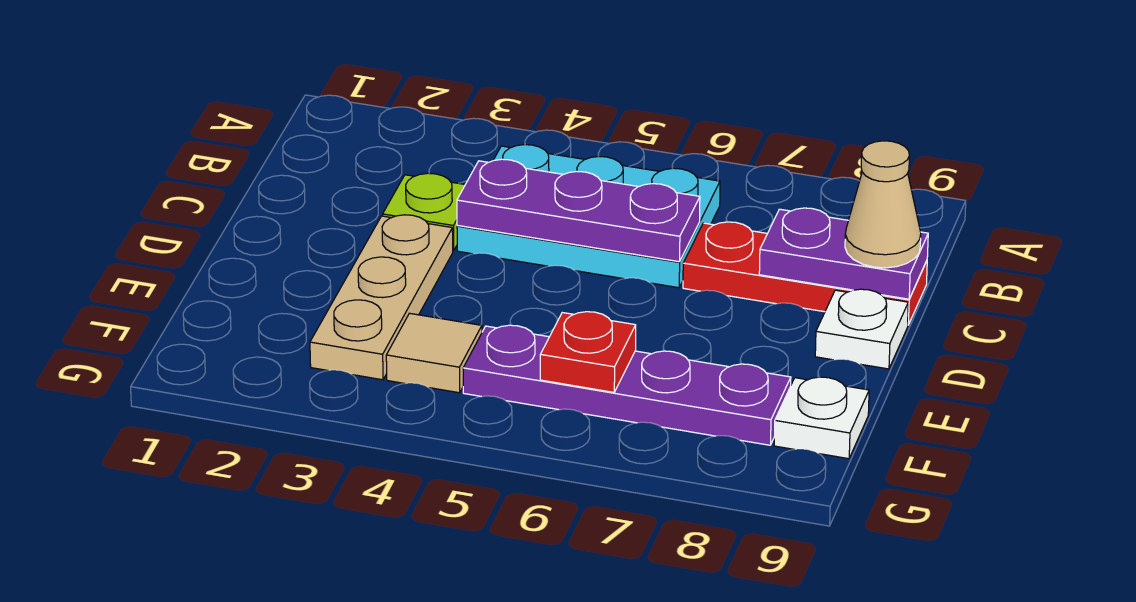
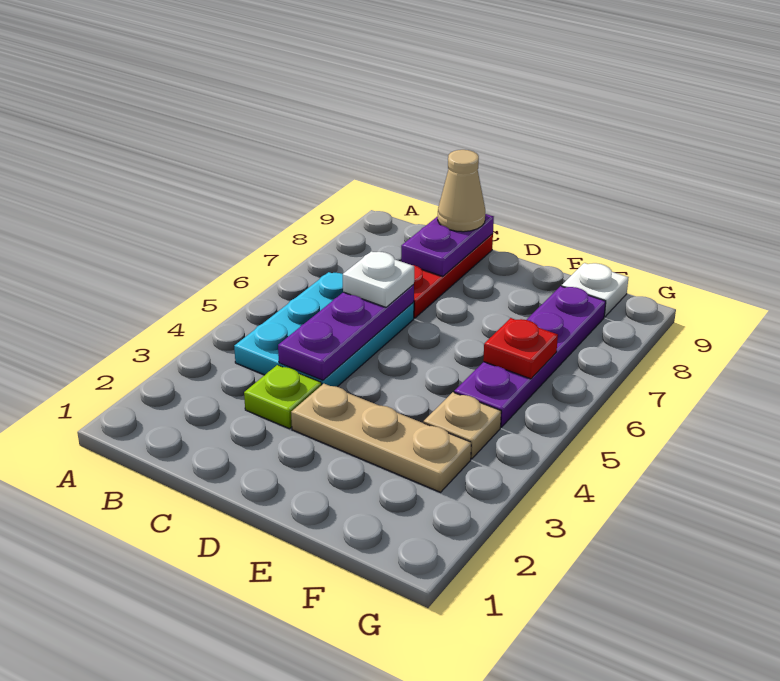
white plate D9 level 1 -> white plate C6 level 3
tan tile F4 level 1 -> tan plate F4 level 1

